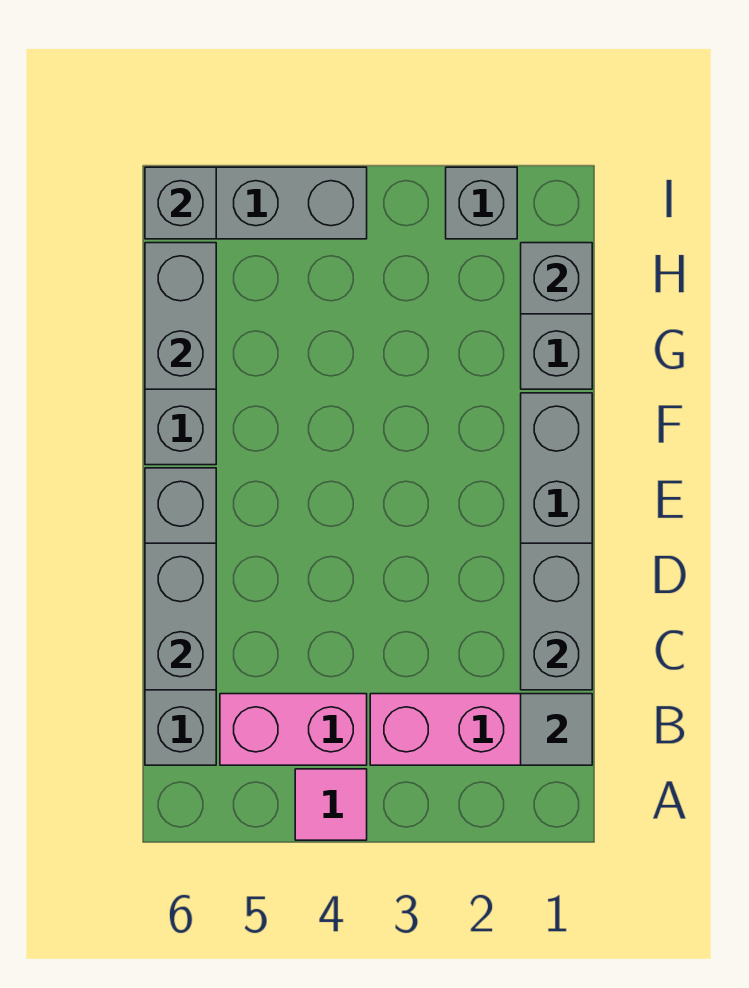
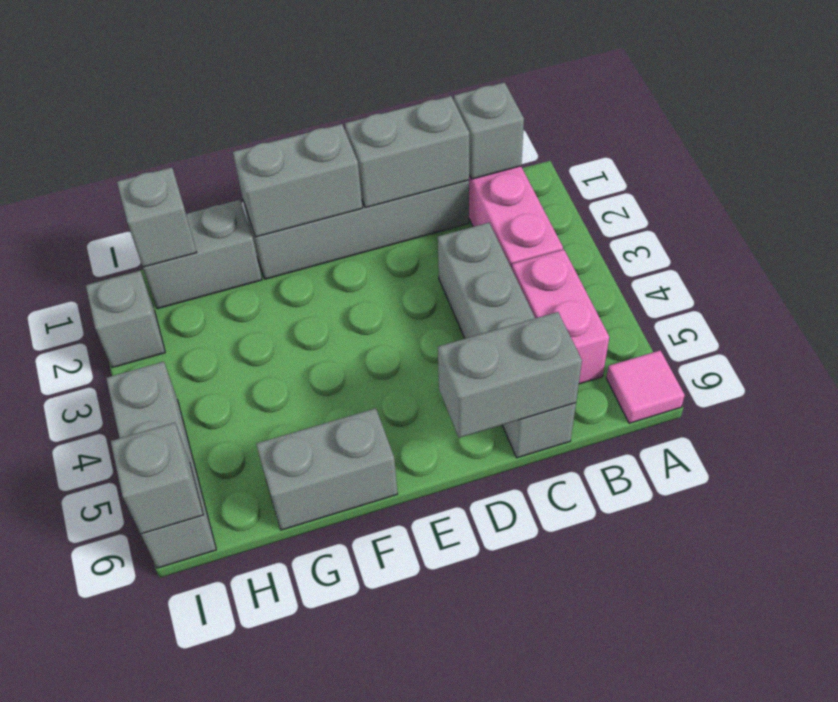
pink tile A4 level 1 -> pink tile A6 level 1
grey tile B1 level 2 -> grey brick B1 level 2
grey brick B6:E6 level 1 -> grey brick C3:C6 level 1
grey brick G6:H6 level 2 -> grey brick E1:F1 level 2

